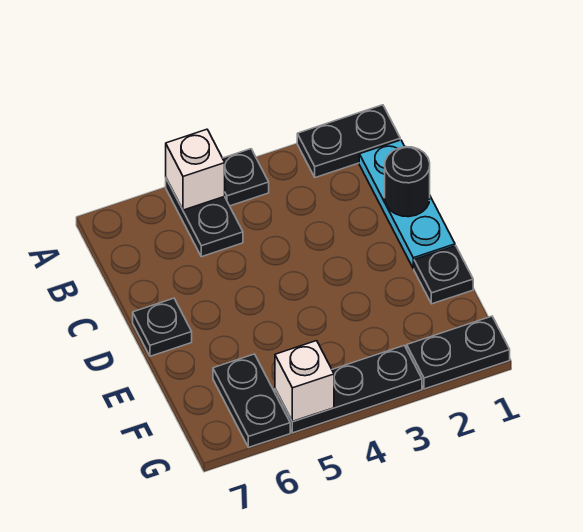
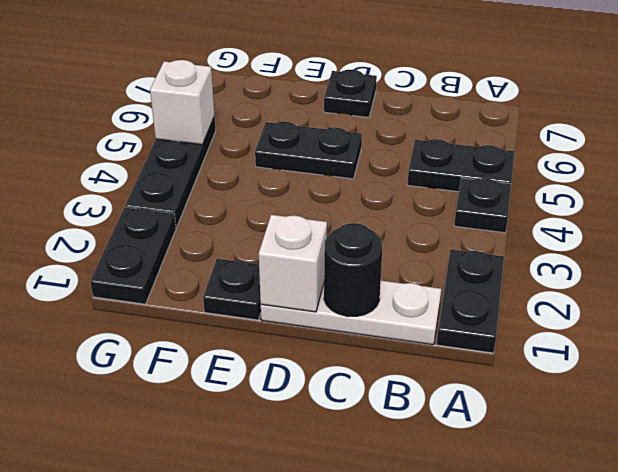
white brick A5 level 2 -> white brick D1 level 2
cyan plate B1:D1 level 1 -> white plate B1:D1 level 1
black plate F6:G6 level 1 -> black plate D5:E5 level 1

